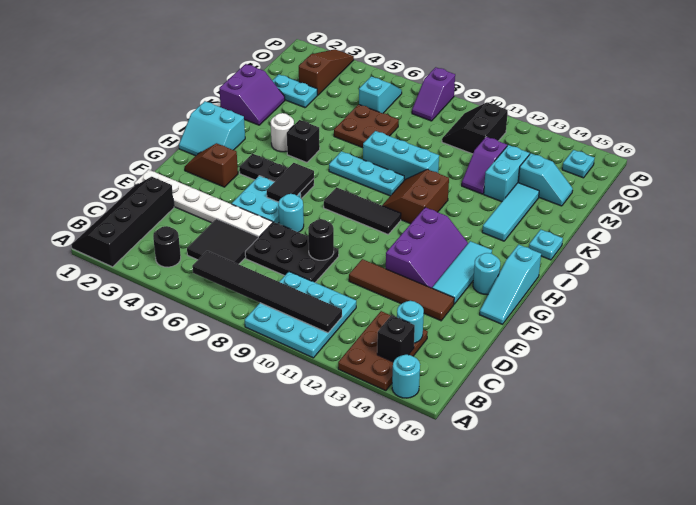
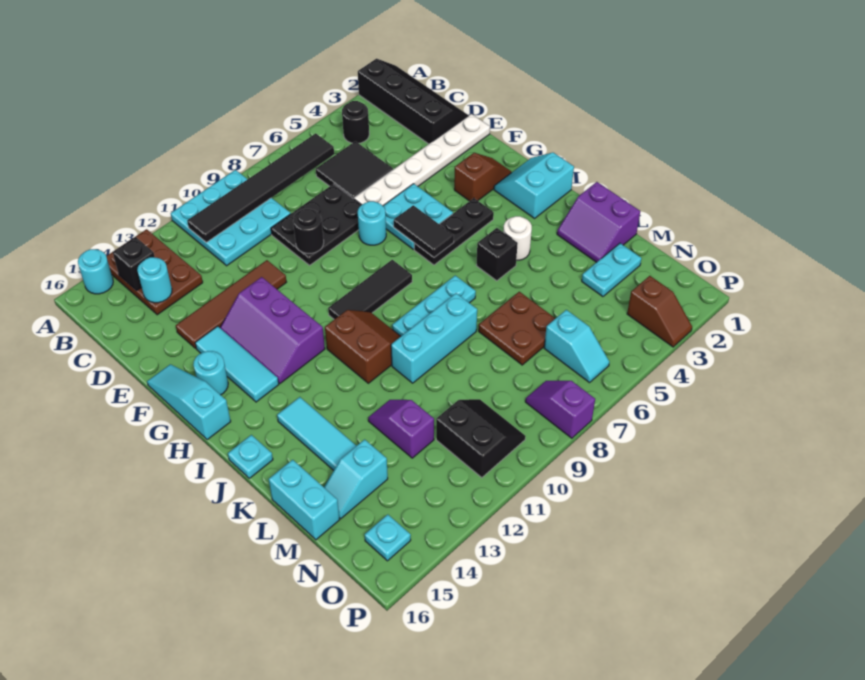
cyan brick L13:M13 level 1 -> cyan brick L16:M16 level 1
brown slope N3:P3 level 1 top N -> brown slope O3:P3 level 1 top O

